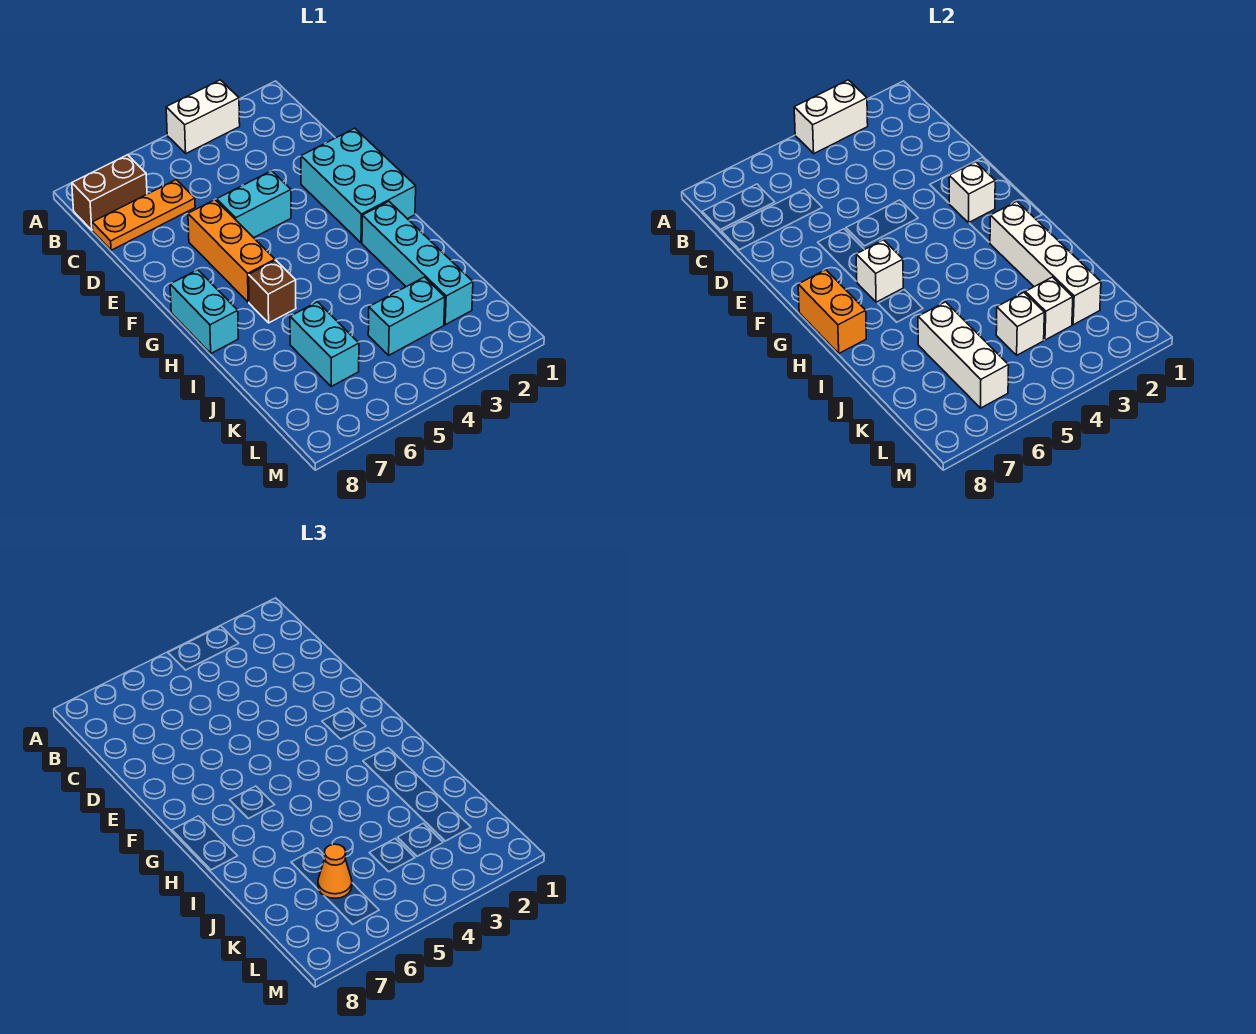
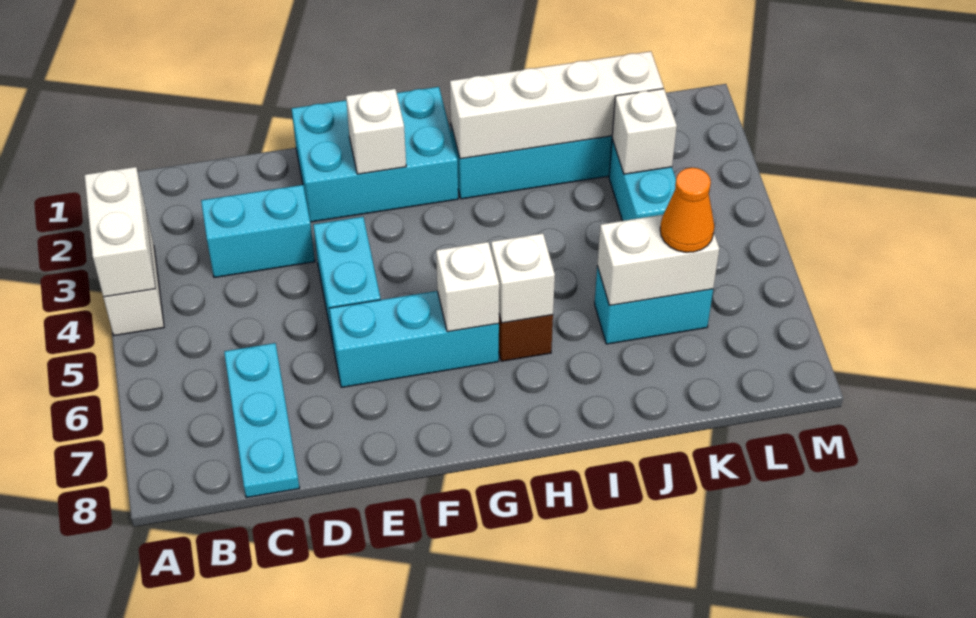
brown brick B7:B8 level 1 -> none
orange plate C6:C8 level 1 -> cyan plate C6:C8 level 1
orange brick E6:G6 level 1 -> cyan brick E6:G6 level 1
cyan brick G8:H8 level 1 -> cyan brick C3:D3 level 1
orange brick G8:H8 level 2 -> none
white brick J6:L6 level 2 -> white brick J6:K6 level 2
white brick K4 level 2 -> white brick H6 level 2

